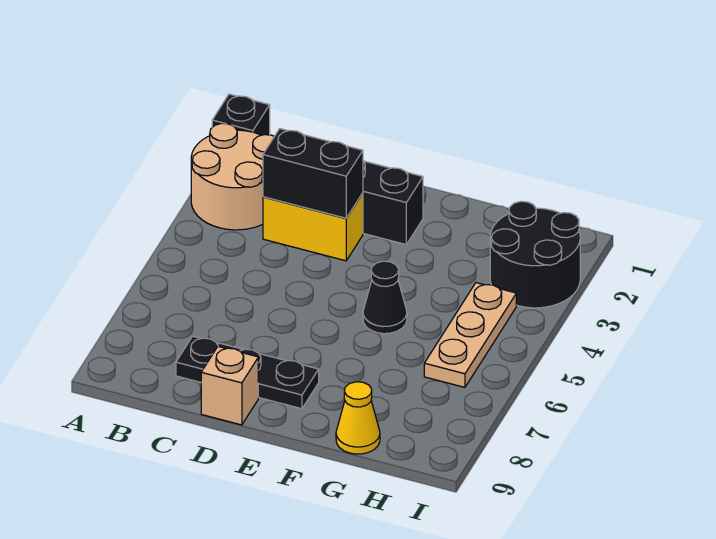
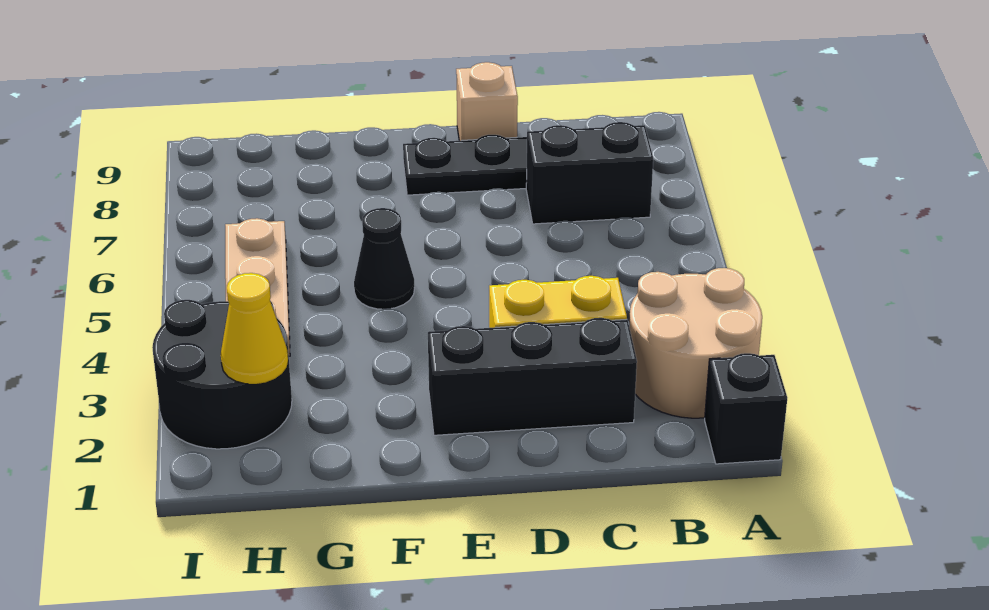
black brick C3:D3 level 2 -> black brick B7:C7 level 1
yellow cone G9 level 1 -> yellow cone H2 level 2

